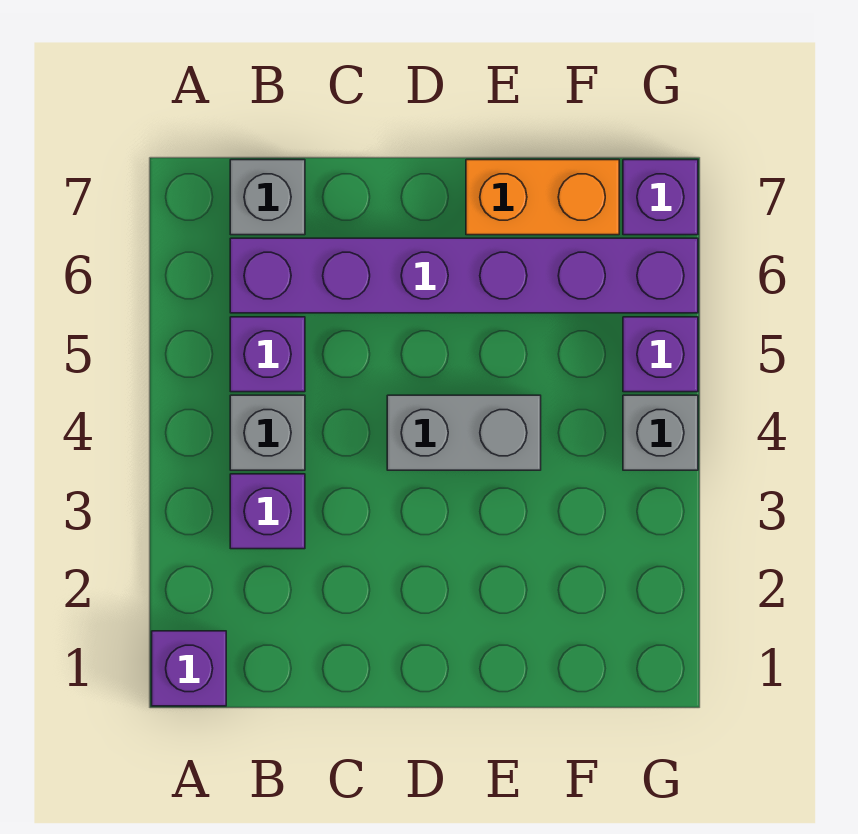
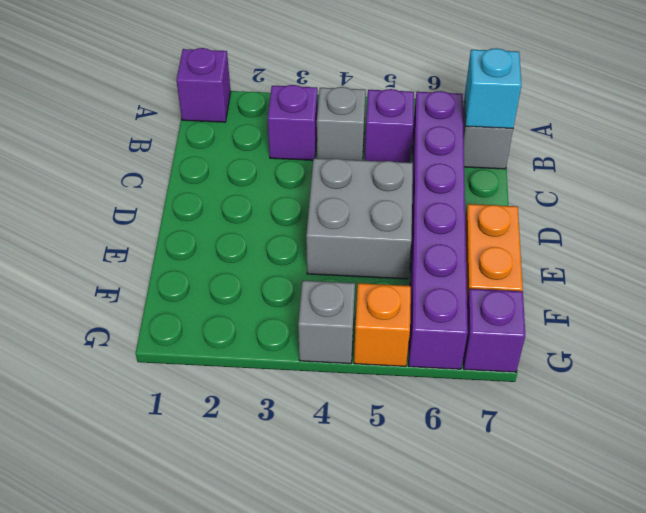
none -> cyan brick B7 level 2
grey brick D4:E4 level 1 -> grey brick D4:E5 level 1
purple brick G5 level 1 -> orange brick G5 level 1

